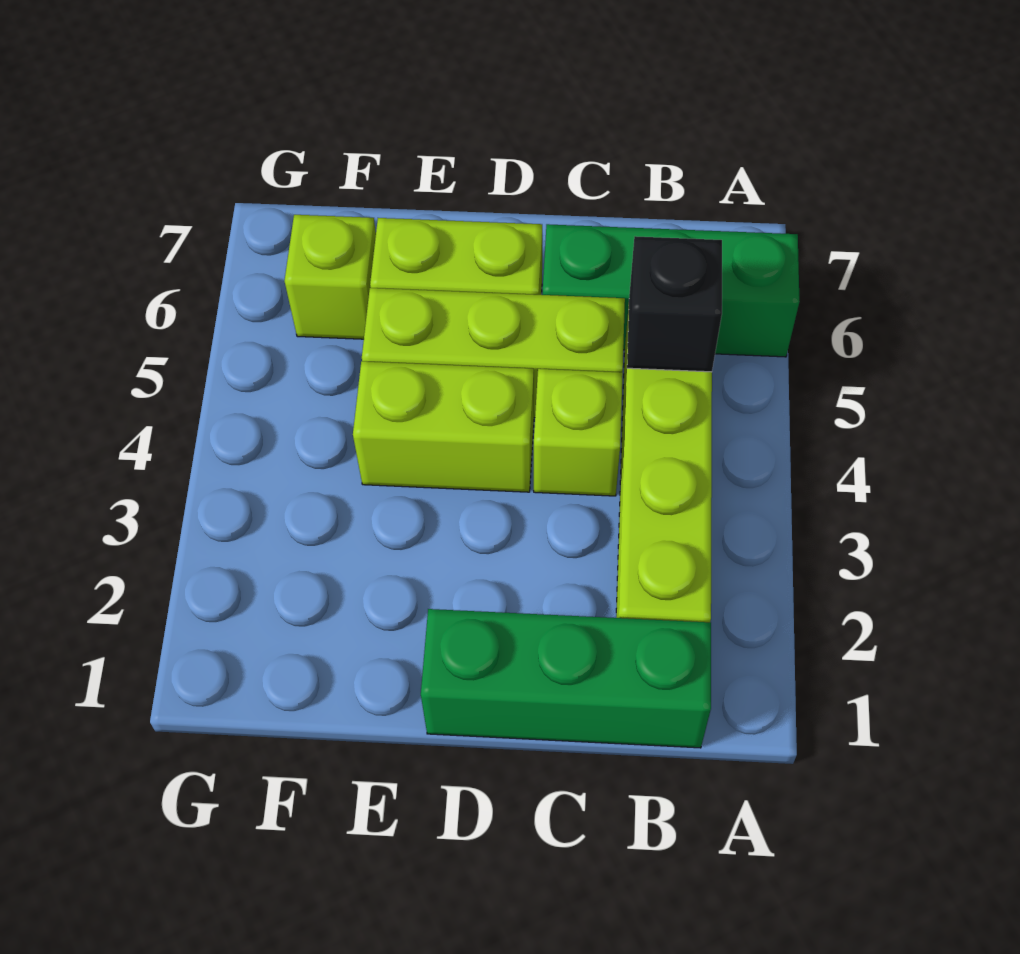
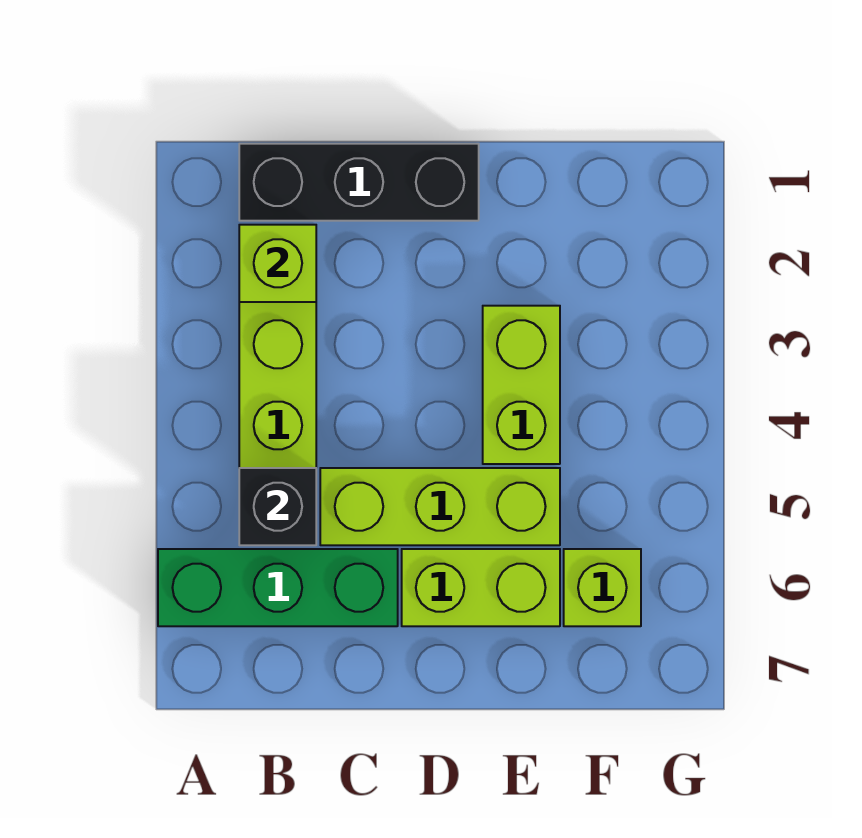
green brick B1:D1 level 1 -> black brick B1:D1 level 1
lime brick C4 level 1 -> lime brick B2 level 2
lime brick D4:E4 level 1 -> lime brick E3:E4 level 1

